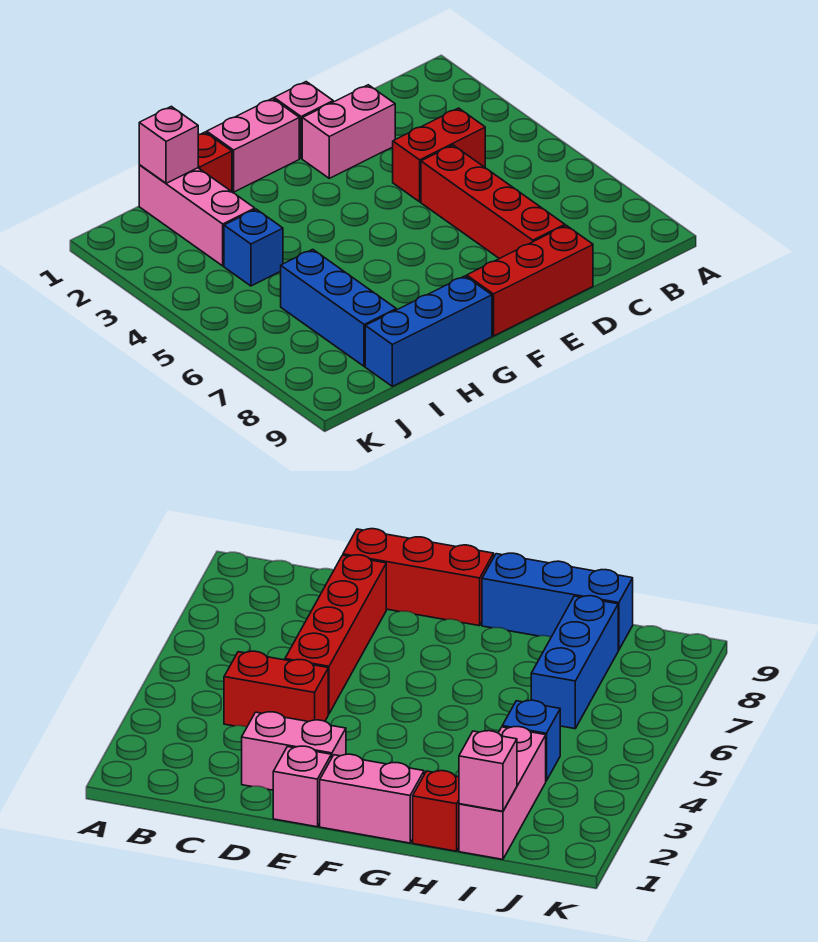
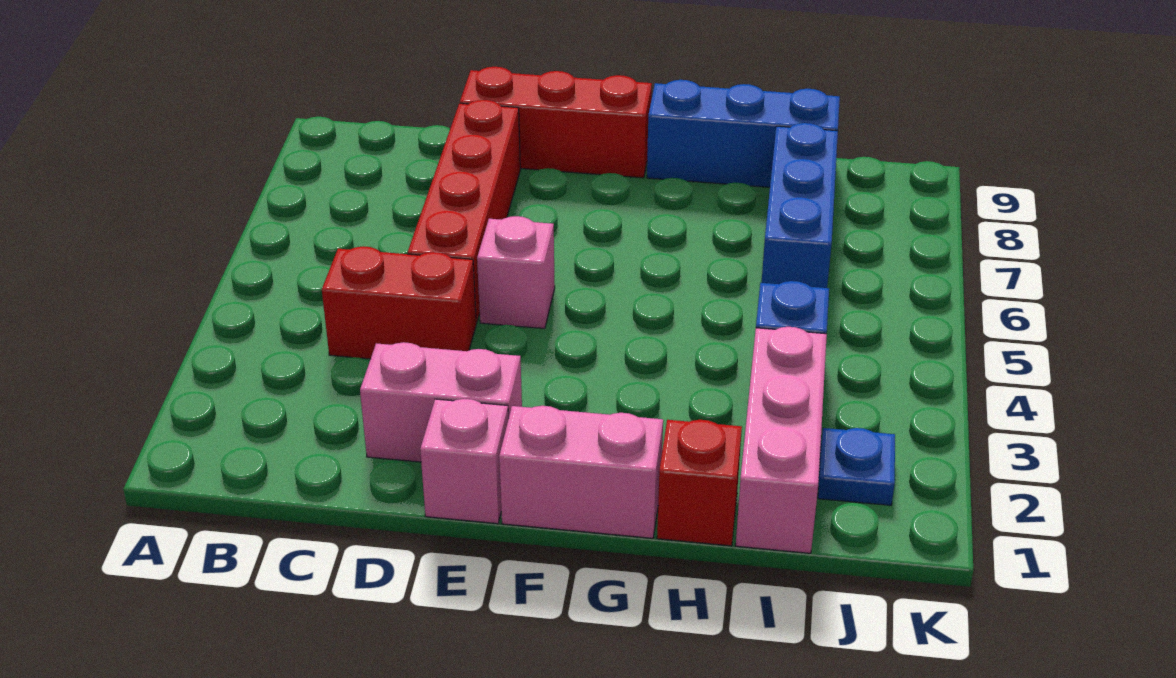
pink brick I1 level 2 -> pink brick E5 level 1
none -> blue plate J2 level 1

